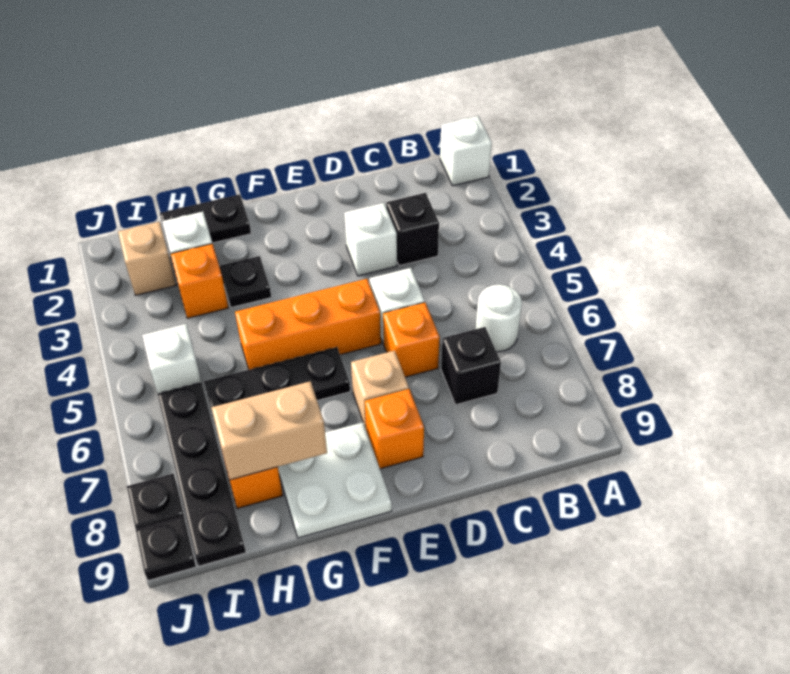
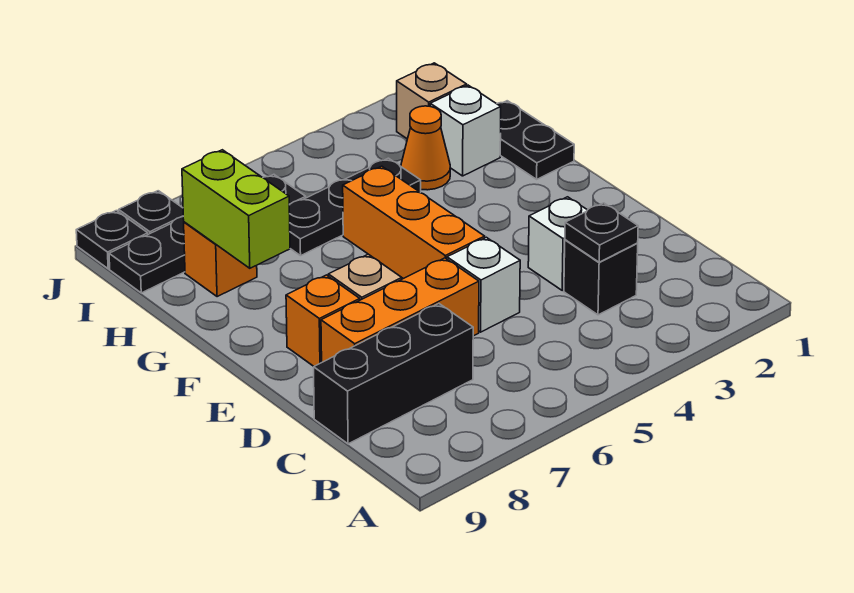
white brick A1 level 1 -> none
white round brick B6 level 1 -> none
black brick C7 level 1 -> black brick C7:C9 level 1
orange brick D6 level 1 -> orange brick D6:D8 level 1
black plate F6:H6 level 1 -> black plate H4:H6 level 1
white plate F8:G9 level 1 -> none
black plate G3 level 1 -> black plate C3 level 2
tan brick G8:H8 level 2 -> lime brick G8:H8 level 2
orange brick H3 level 1 -> orange cone H3 level 1
white brick I5 level 1 -> none

